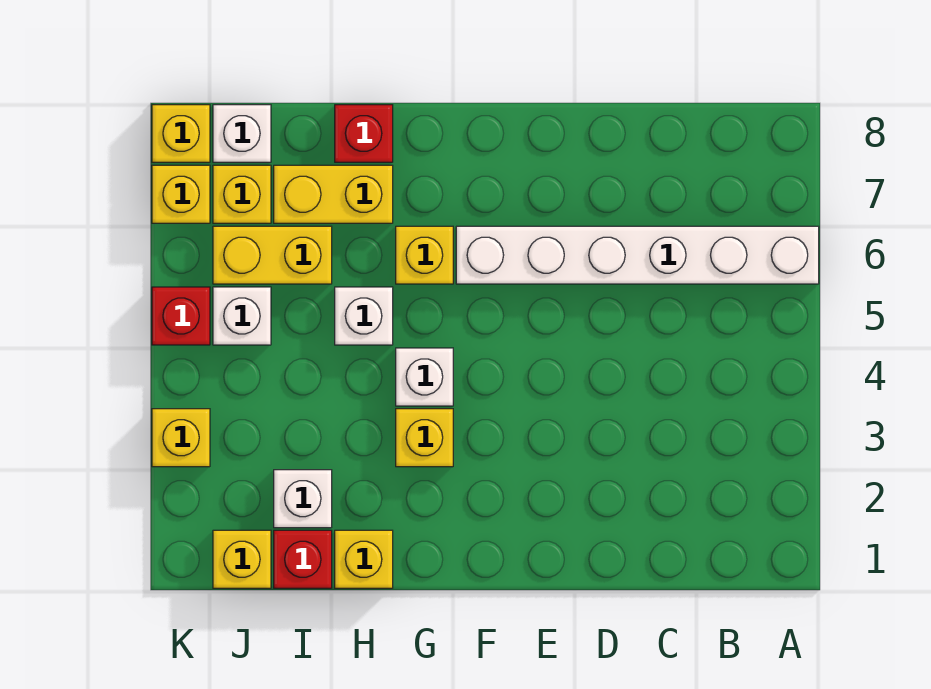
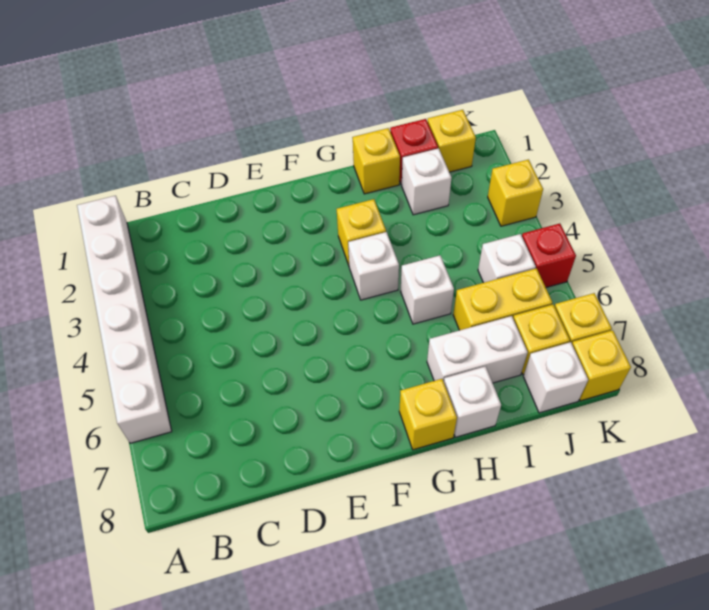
white brick A6:F6 level 1 -> white brick A1:A6 level 1
yellow brick G6 level 1 -> yellow brick G8 level 1
yellow brick H7:I7 level 1 -> white brick H7:I7 level 1
red brick H8 level 1 -> white brick H8 level 1

